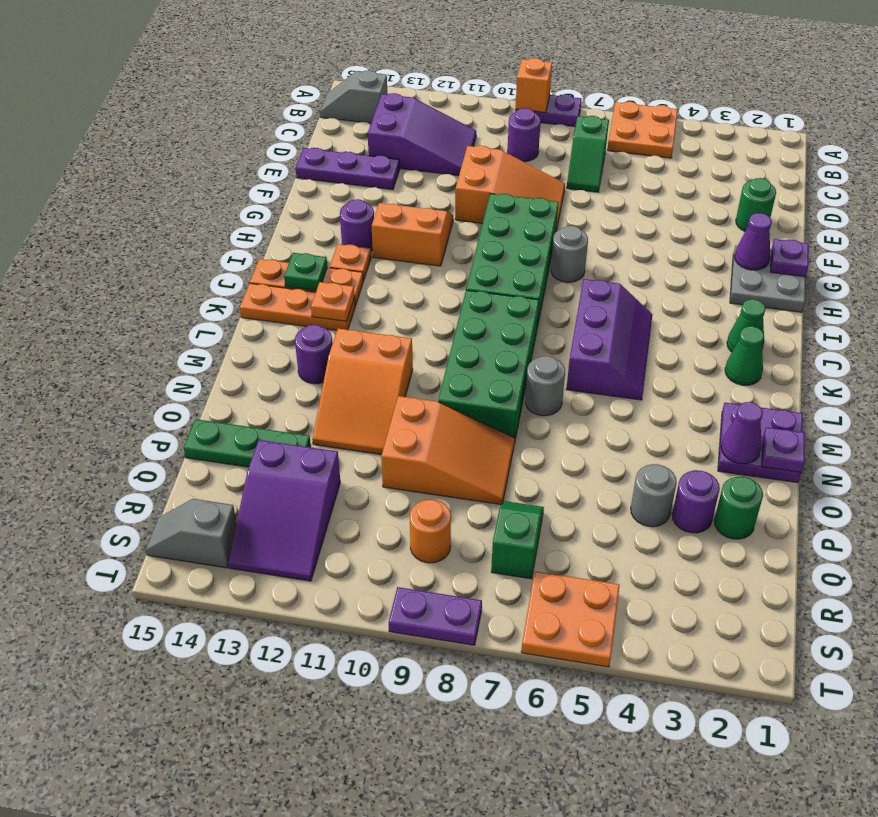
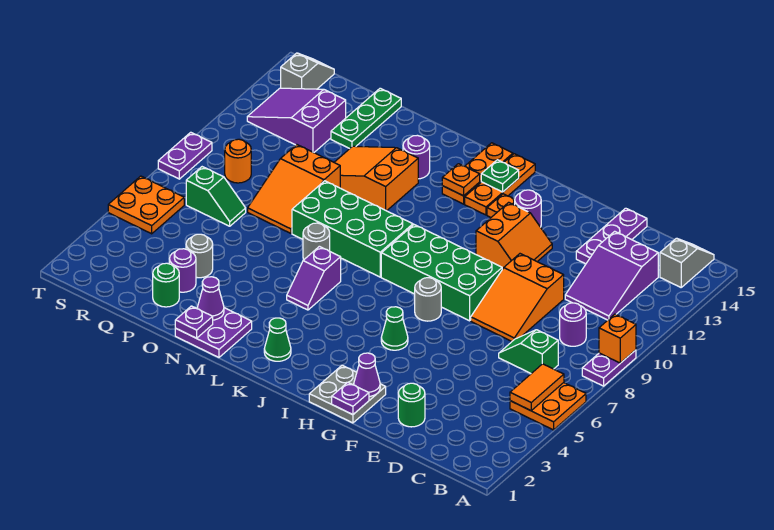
none -> orange tile B5:B6 level 2
green cone J2 level 1 -> green cone H5 level 1
purple slope J5:L6 level 1 top 6 -> purple slope L5:L6 level 1 top 6

